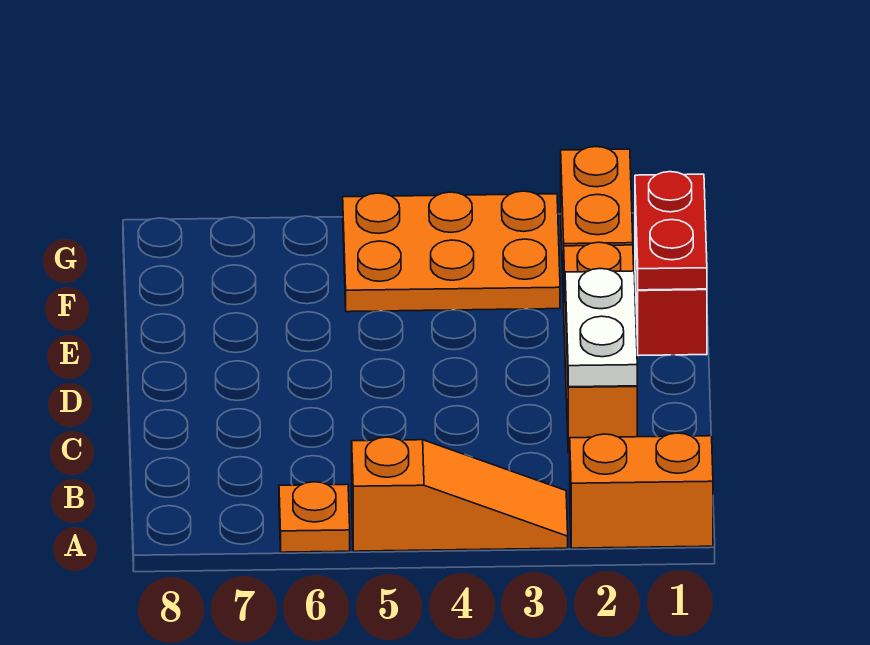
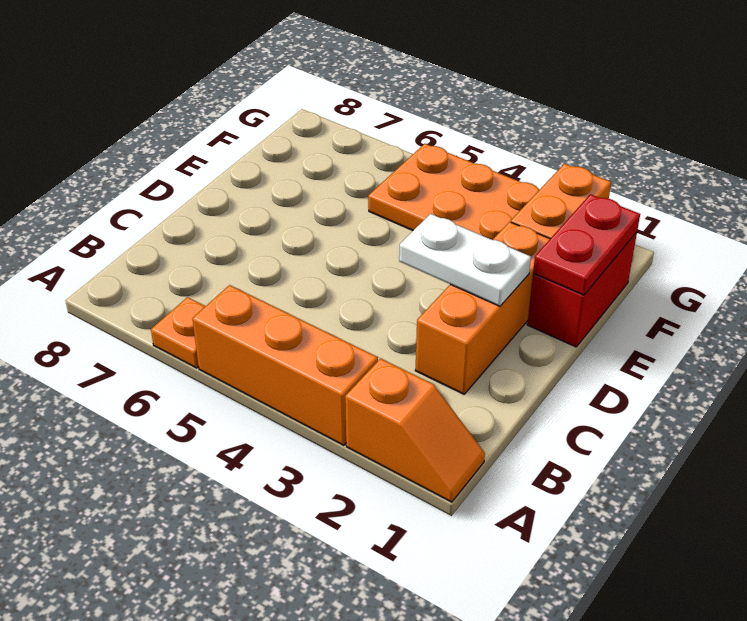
orange brick A1:A2 level 1 -> orange slope A1:A2 level 1 top 2
orange slope A3:A5 level 1 top 5 -> orange brick A3:A5 level 1
white plate C2:D2 level 2 -> white plate D2:D3 level 2

